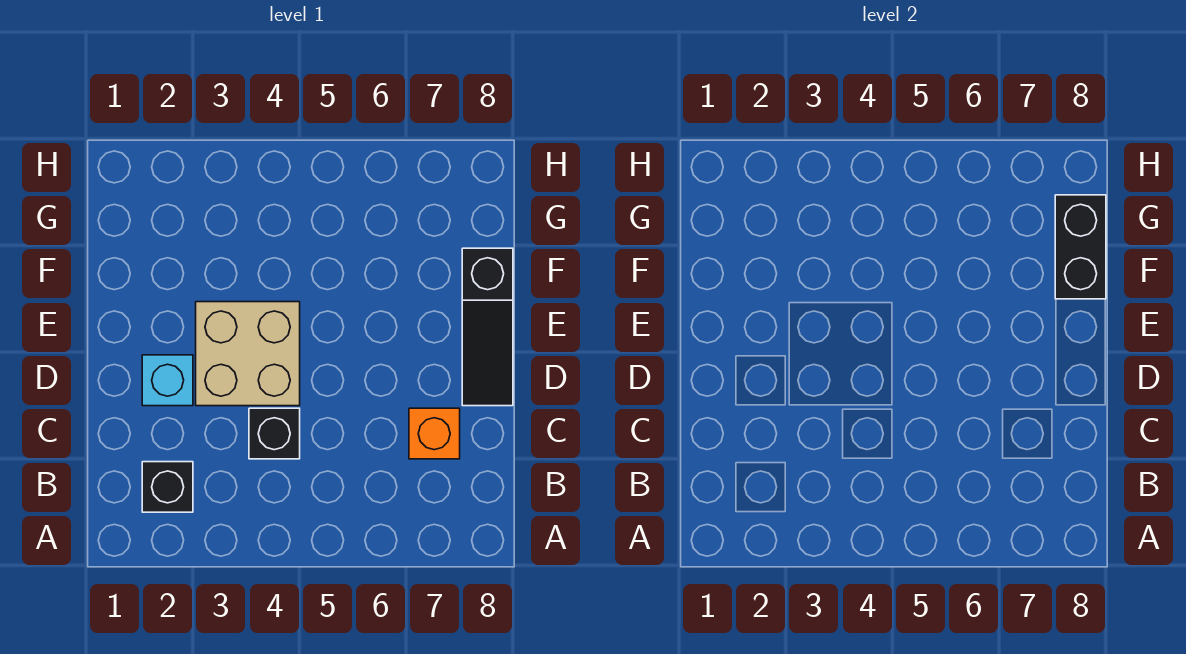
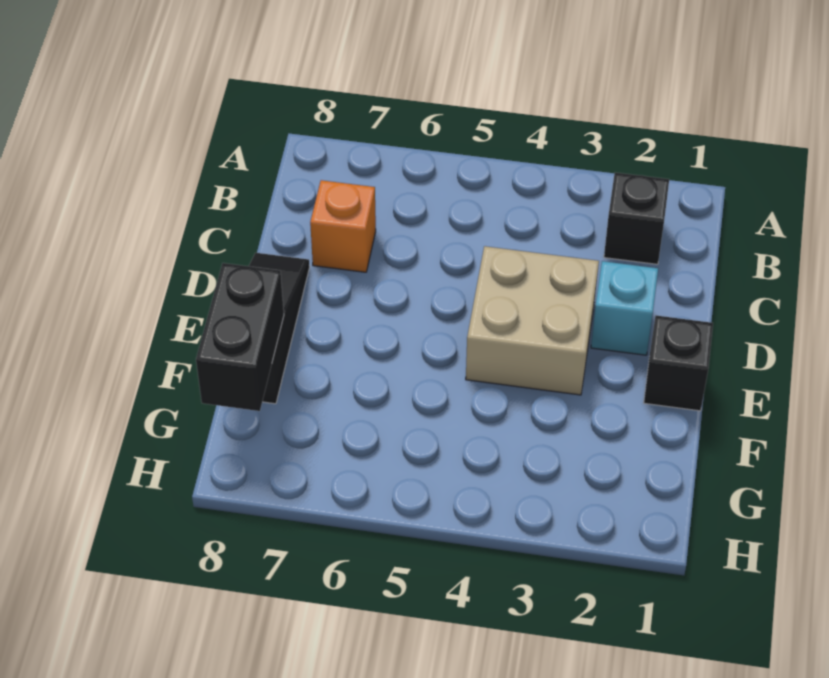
black brick C4 level 1 -> black brick E1 level 1

